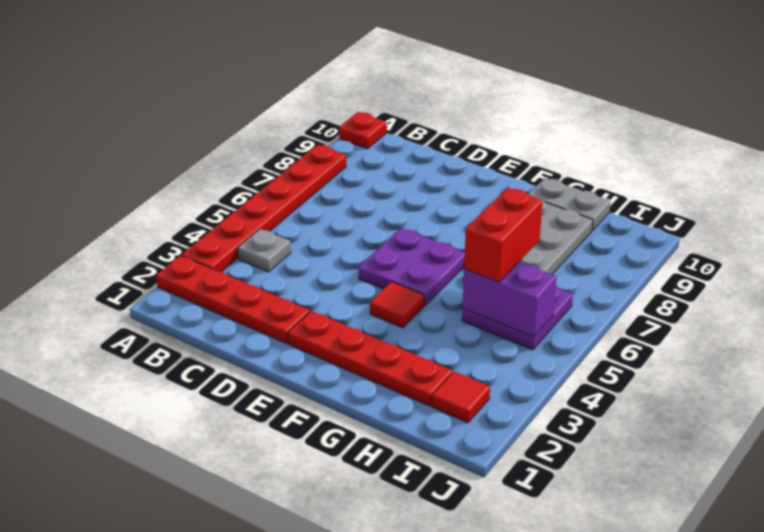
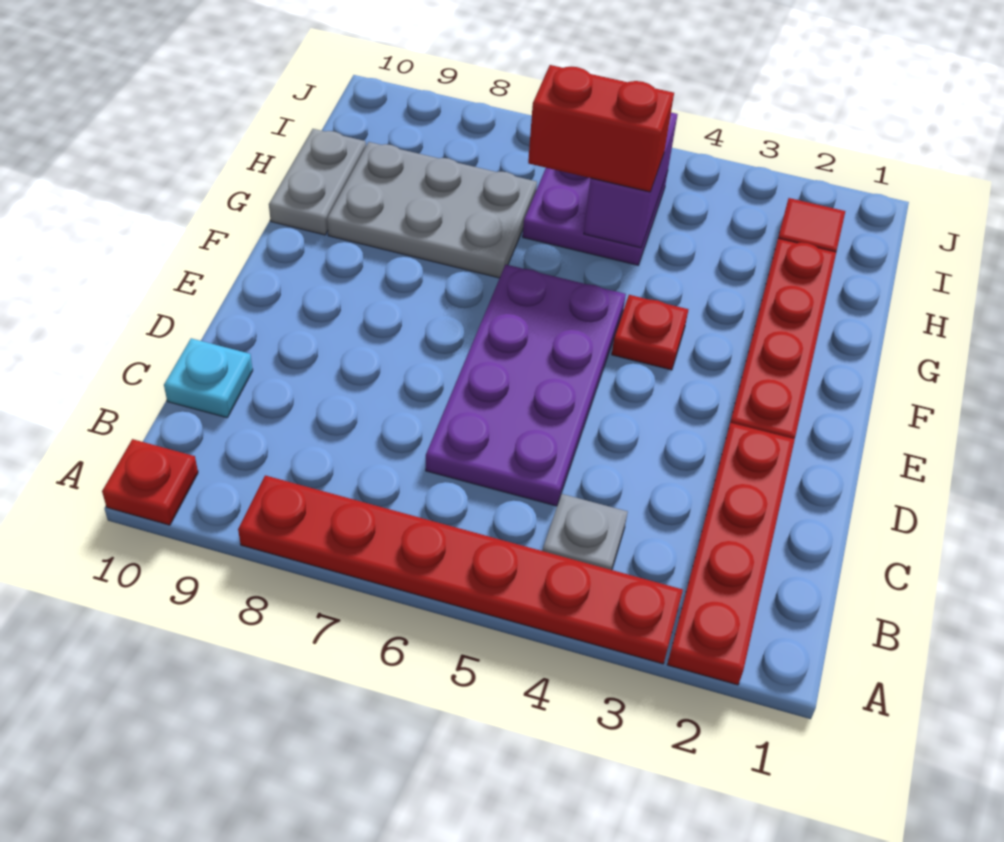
none -> cyan plate C10 level 1
purple plate E5:F6 level 1 -> purple plate C5:F6 level 1
red tile F4 level 1 -> red plate F4 level 1

